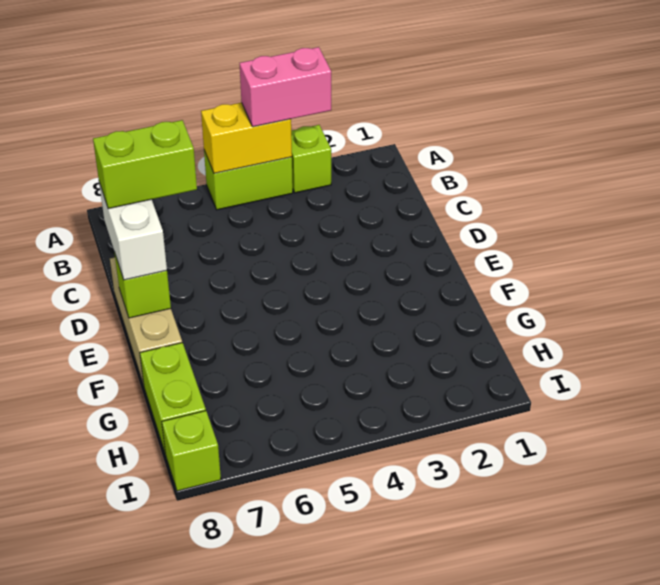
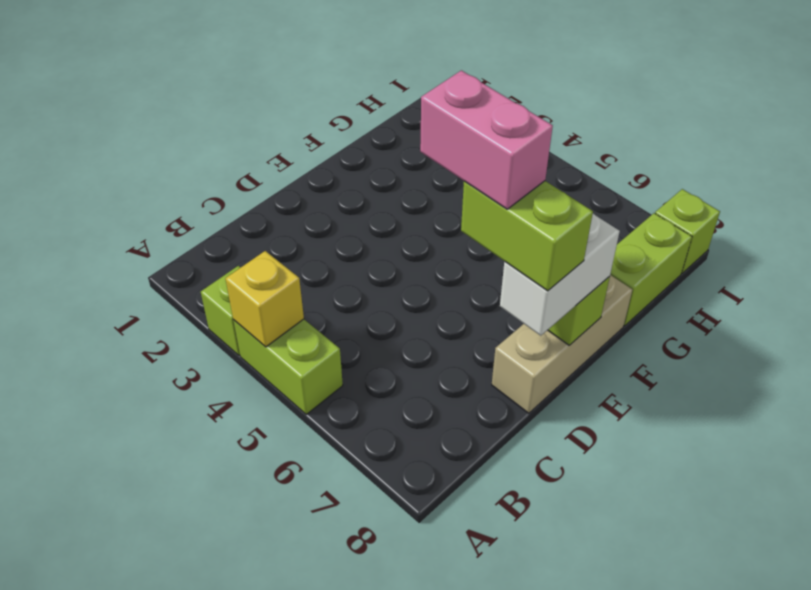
pink brick A3:A4 level 3 -> pink brick D6:D7 level 5
yellow brick A4:A5 level 2 -> yellow brick A4 level 2

